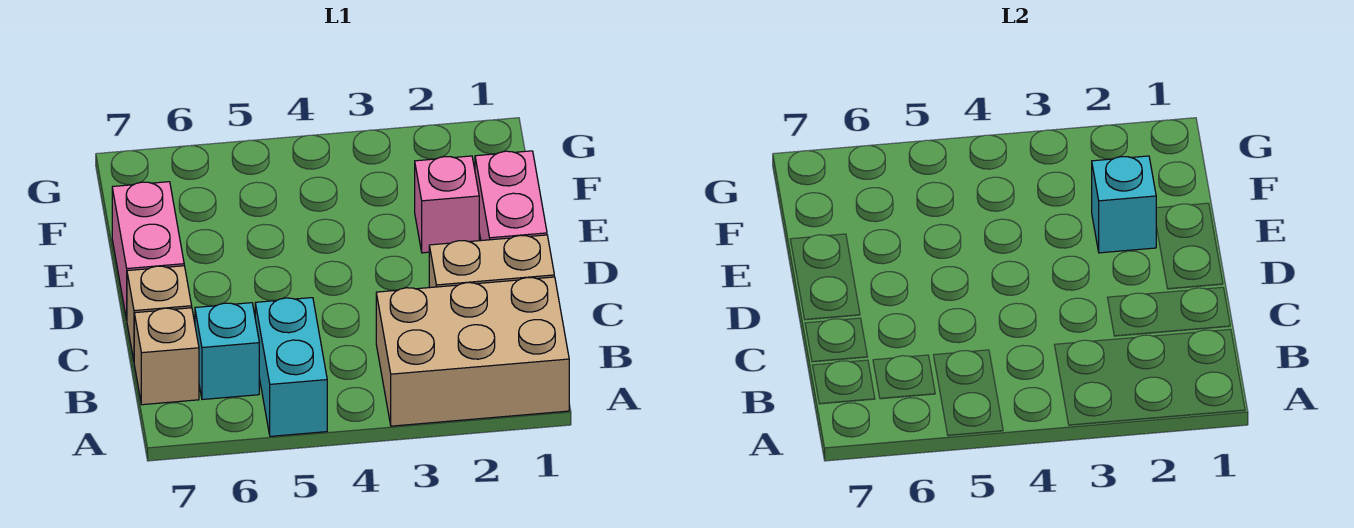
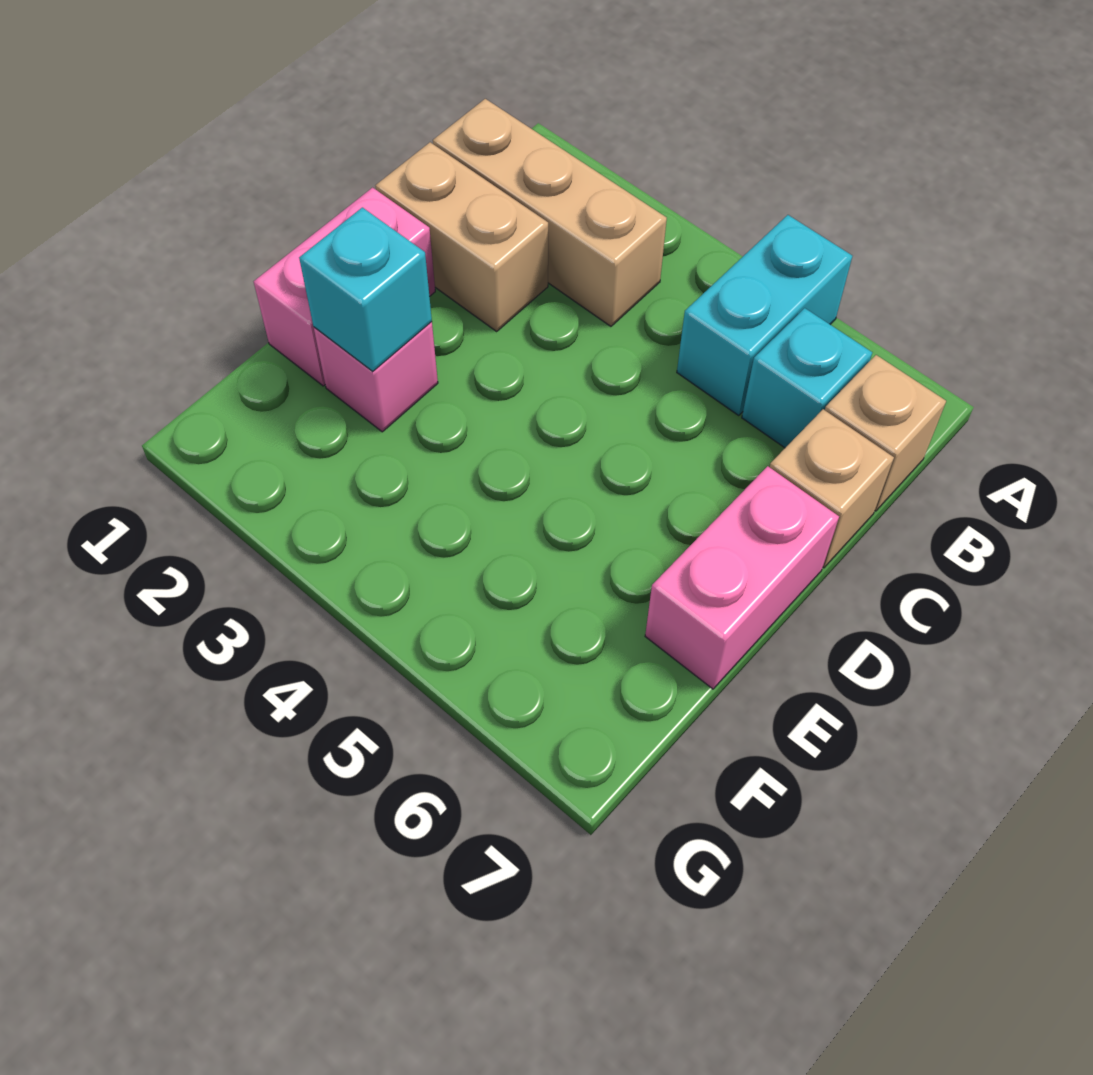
tan brick A1:B3 level 1 -> tan brick B1:B3 level 1

